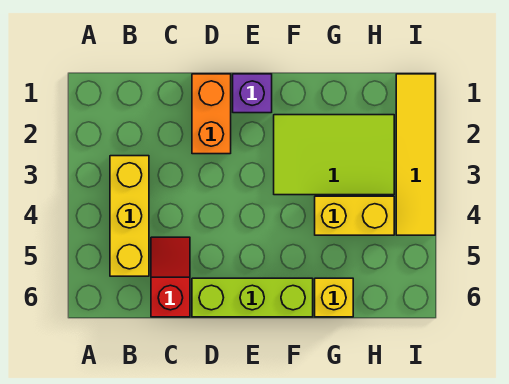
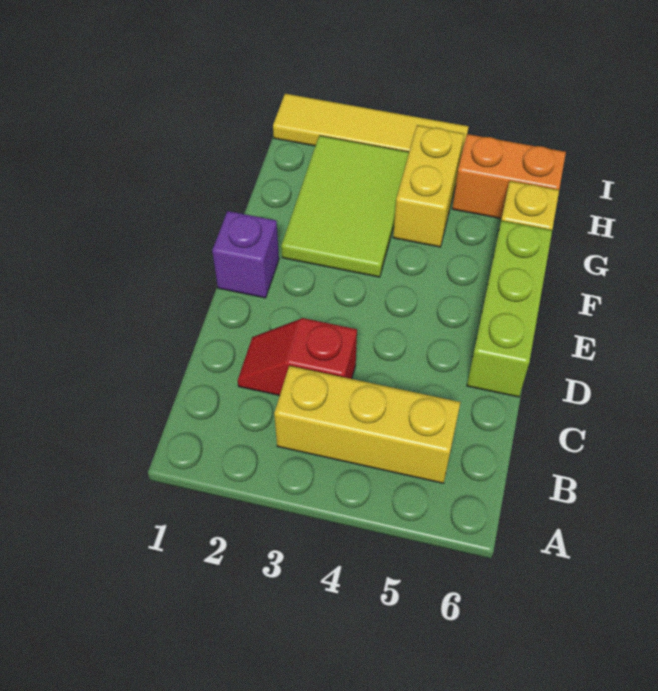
red slope C5:C6 level 1 top 6 -> red slope C2:C3 level 1 top 3
orange brick D1:D2 level 1 -> orange brick H5:H6 level 1

